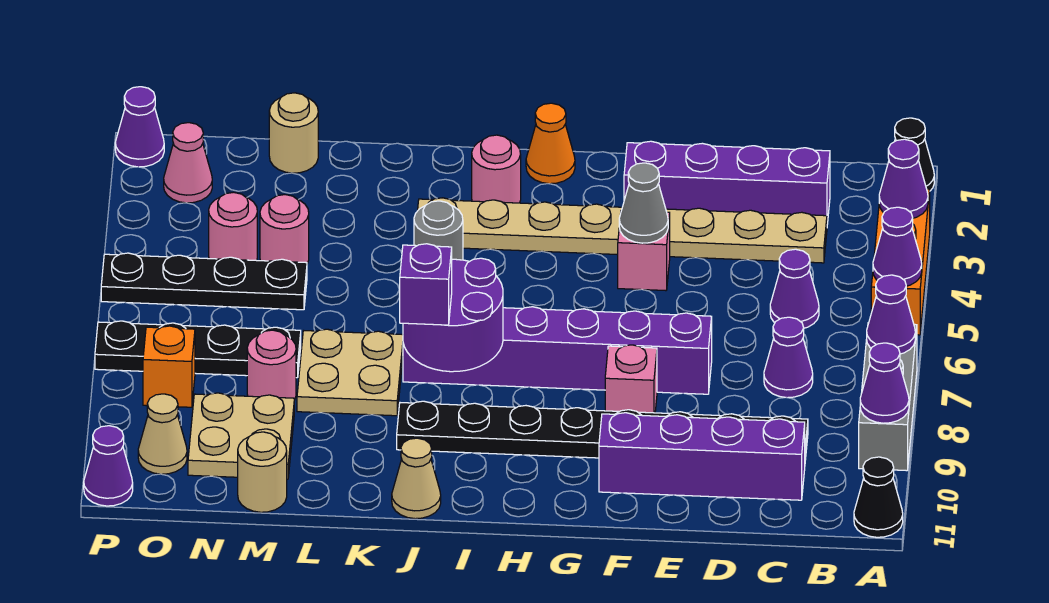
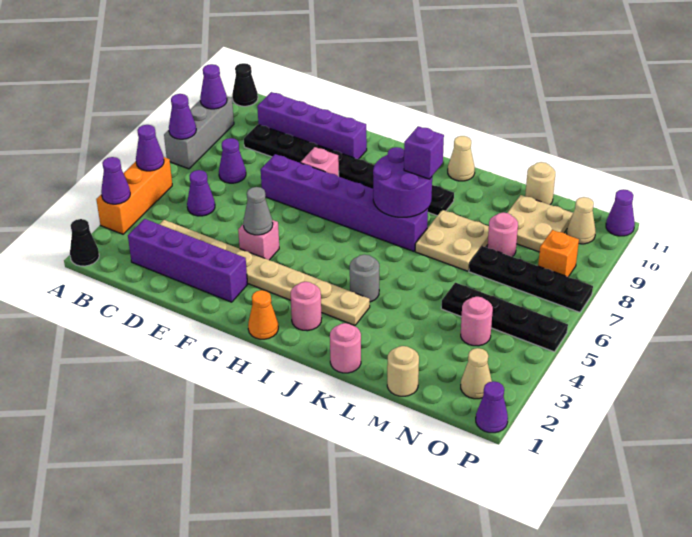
pink round brick M4 level 1 -> pink round brick K1 level 1
pink cone O2 level 1 -> tan cone O2 level 1

